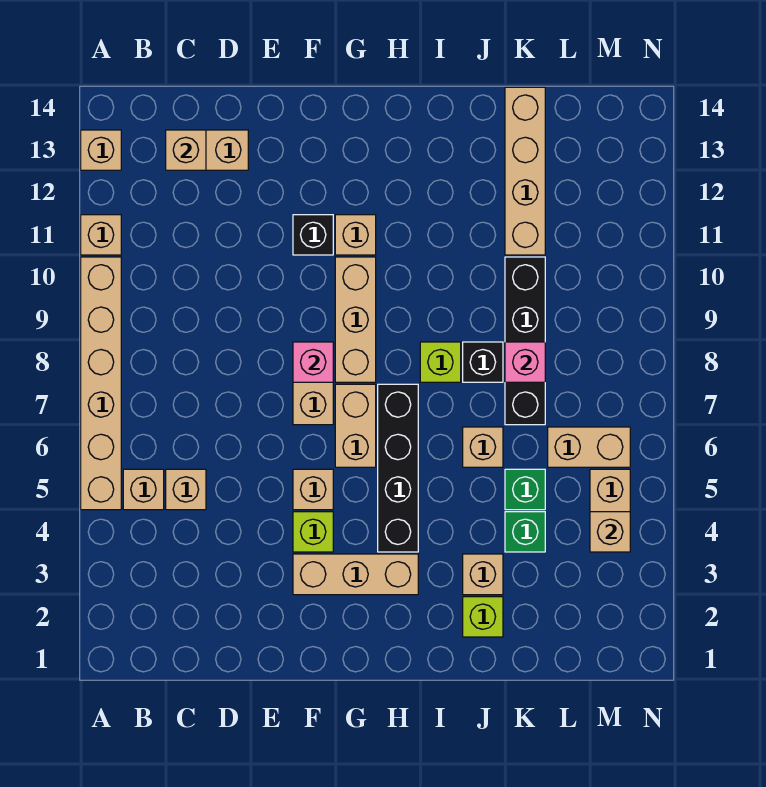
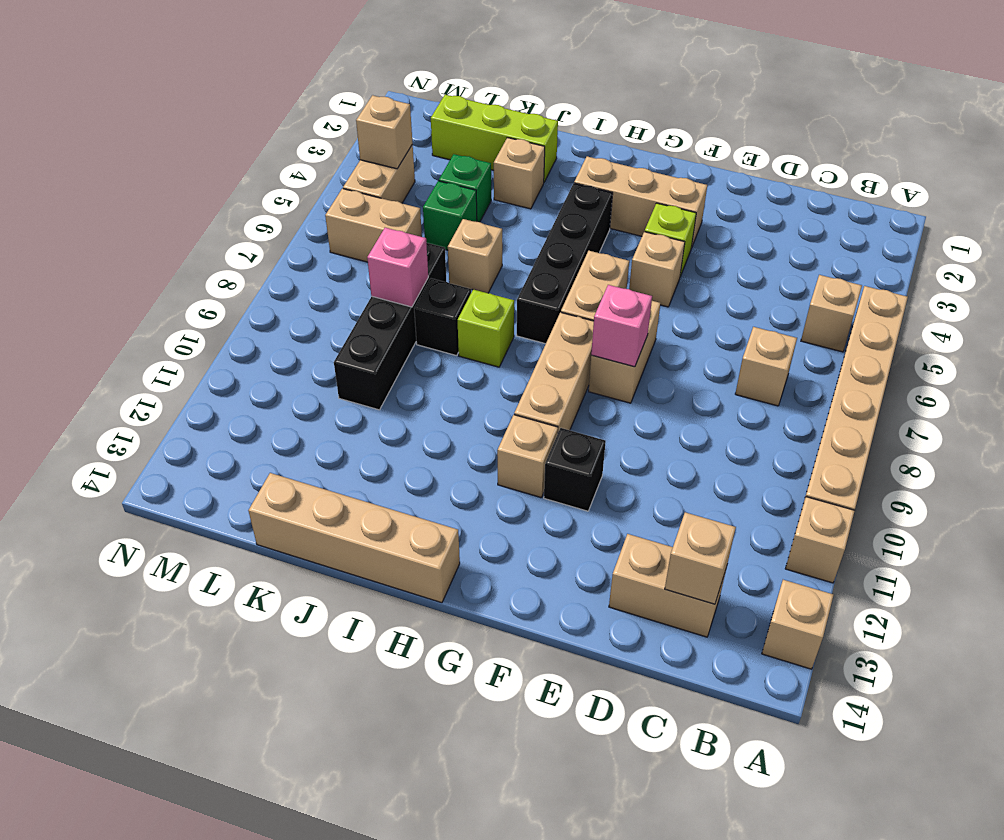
tan brick C5 level 1 -> tan brick C7 level 1
lime brick J2 level 1 -> lime brick J2:L2 level 1
tan brick K11:K14 level 1 -> tan brick H14:K14 level 1

